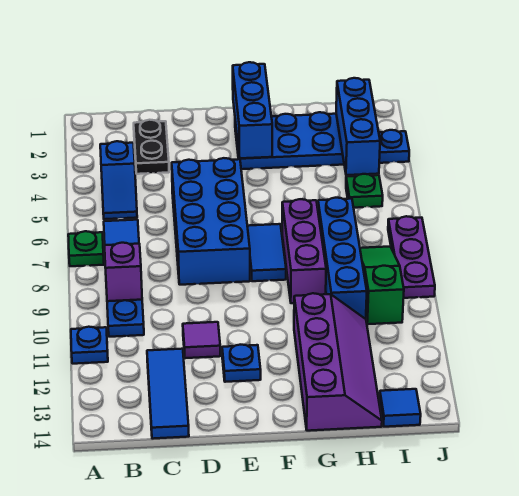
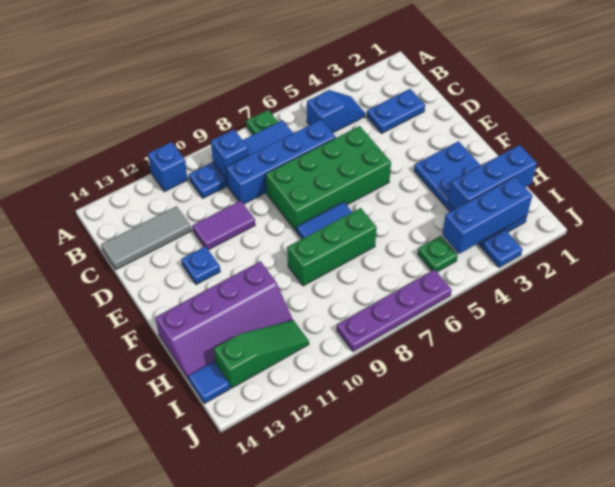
blue plate A11 level 1 -> blue brick A11 level 1
blue slope B4:B5 level 1 top 4 -> blue slope B4:B5 level 1 top 5
purple brick B9 level 2 -> blue brick B9 level 2
black plate C2:C3 level 1 -> blue plate C2:C3 level 1
blue tile C12:C14 level 1 -> grey tile C12:C14 level 1
blue brick D5:E8 level 1 -> green brick D5:E8 level 1
purple tile D11 level 1 -> purple tile D10:D11 level 1
blue brick F1:F3 level 2 -> blue brick H1:H3 level 2
purple brick G7:G9 level 1 -> green brick G7:G9 level 1
blue brick H7:H10 level 1 -> blue brick C6:C9 level 1
green slope I8:I10 level 1 top 10 -> green slope I11:I13 level 1 top 13
purple plate J7:J9 level 1 -> purple plate J6:J9 level 1

